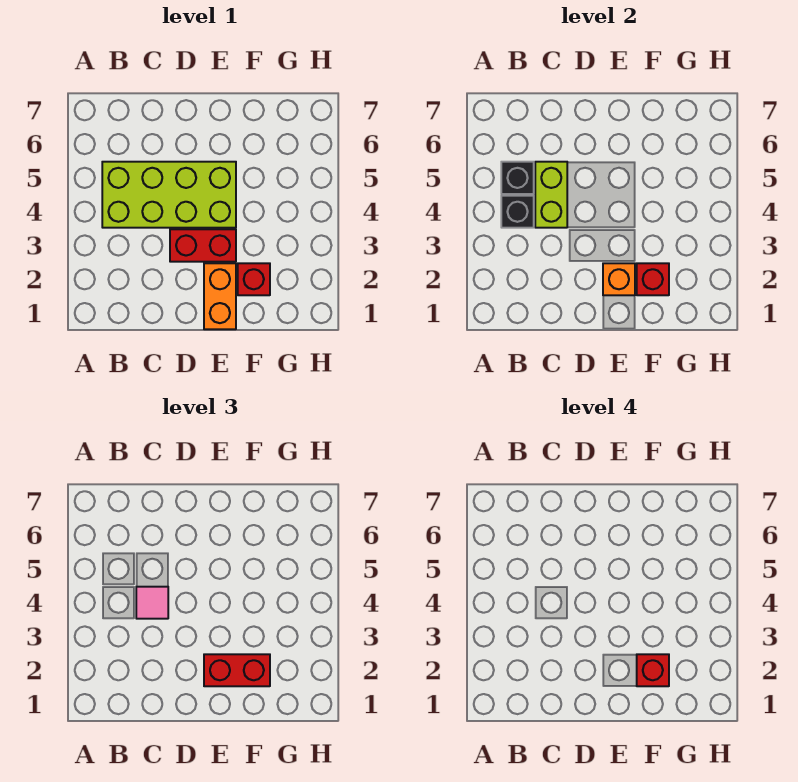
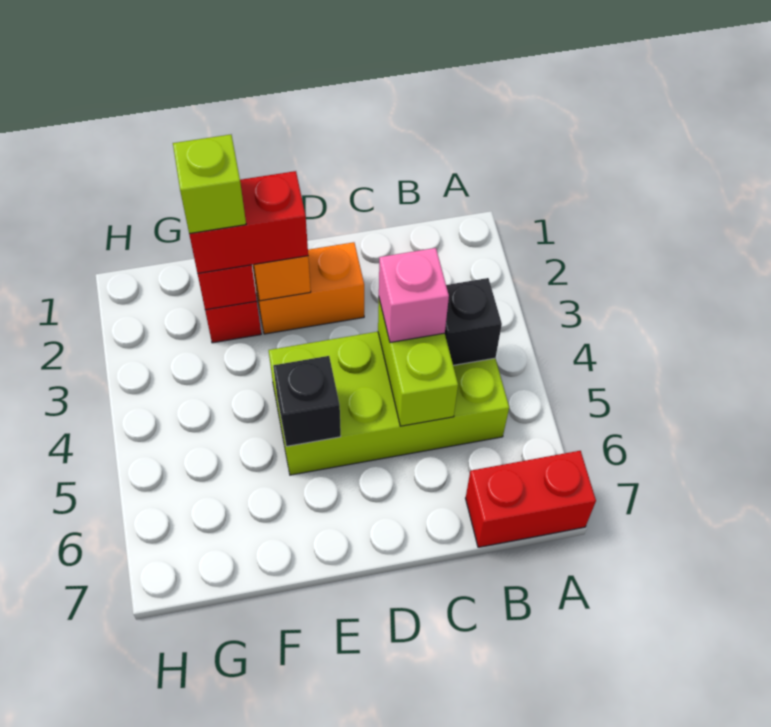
black brick B5 level 2 -> black brick E5 level 2
pink tile C4 level 3 -> pink brick C4 level 3
red brick D3:E3 level 1 -> red brick A7:B7 level 1
orange brick E1:E2 level 1 -> orange brick D2:E2 level 1
red brick F2 level 4 -> lime brick F2 level 4

